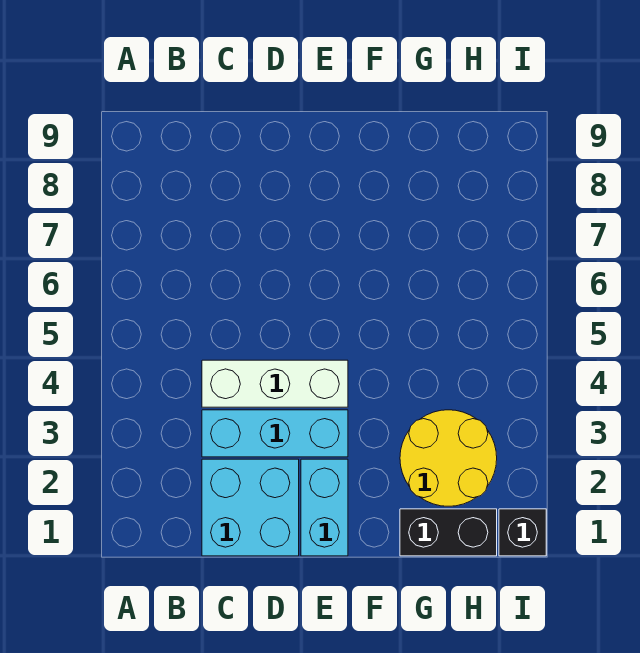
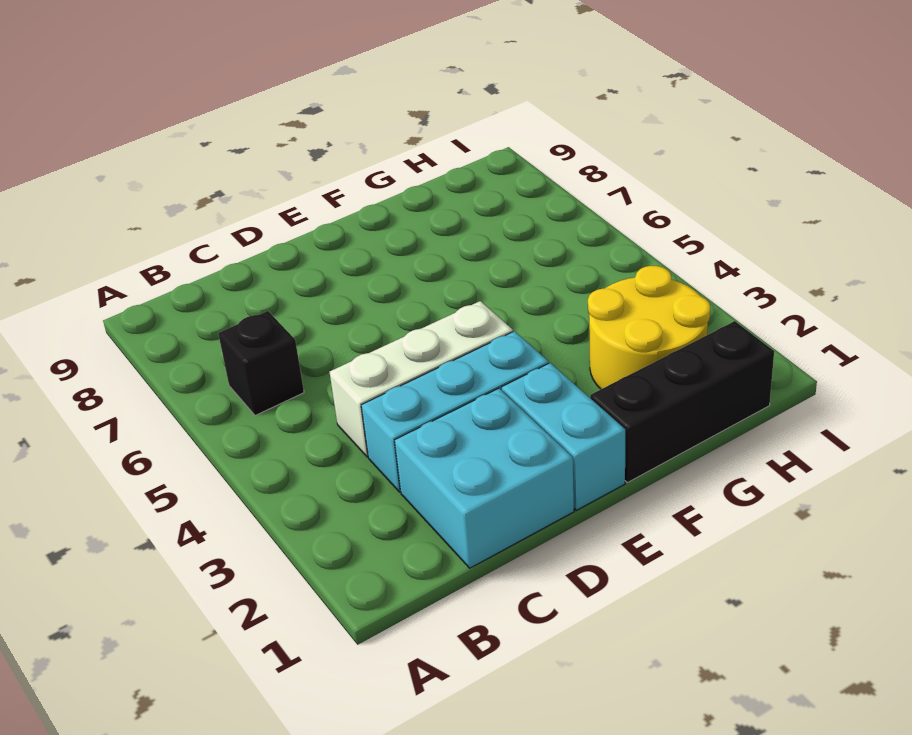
black brick G1:H1 level 1 -> black brick F1:H1 level 1
black brick I1 level 1 -> black brick B6 level 1

